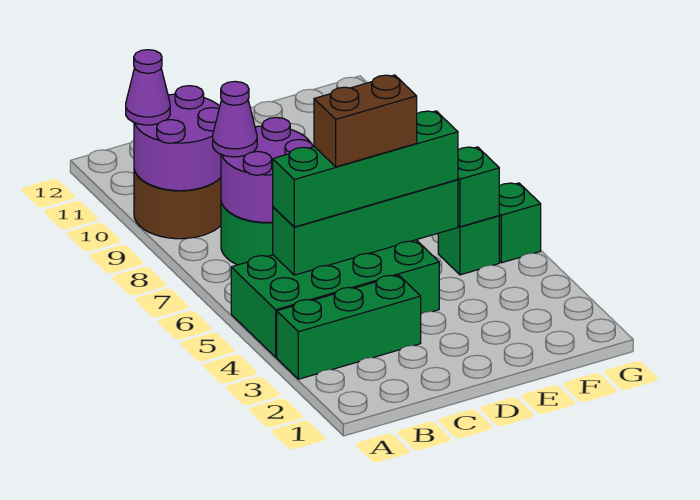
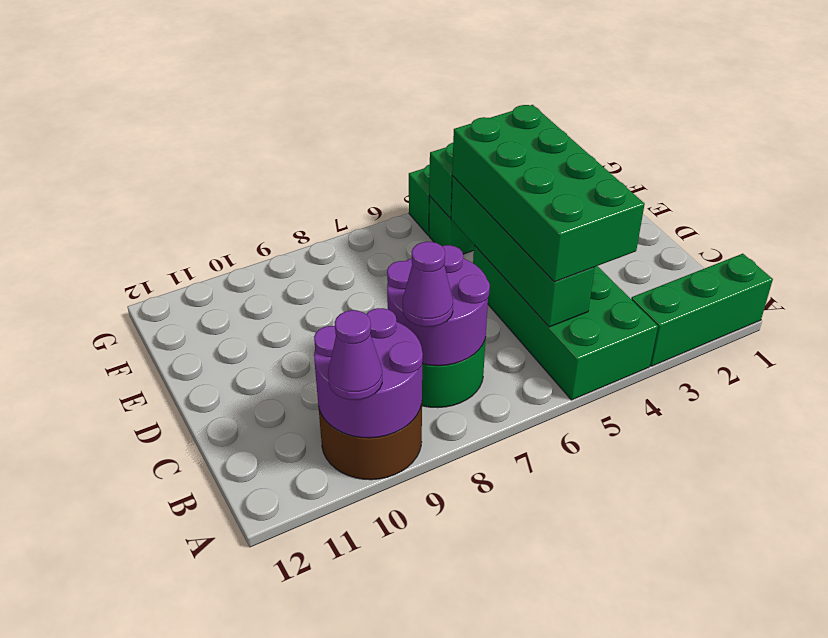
green brick A3:C3 level 1 -> green brick A1:A3 level 1
green brick B5:E5 level 3 -> green brick B4:E5 level 3
brown brick C5:D5 level 4 -> none

